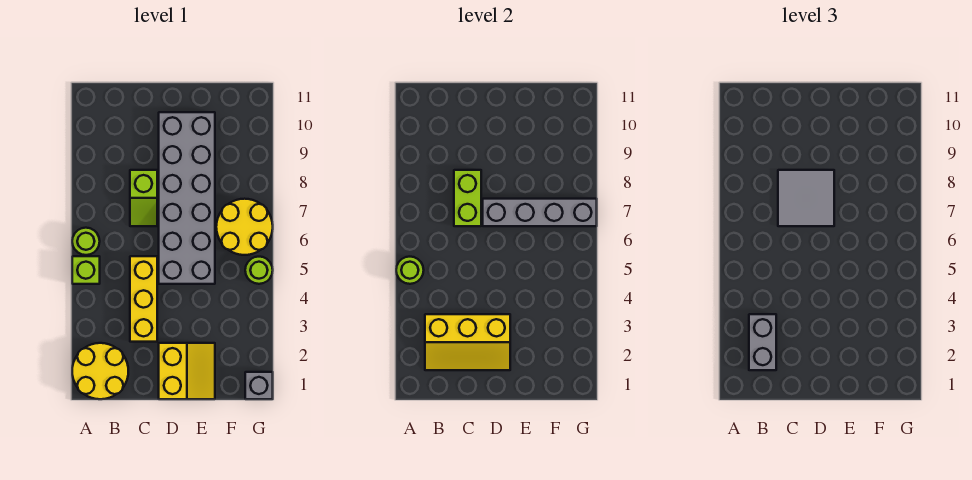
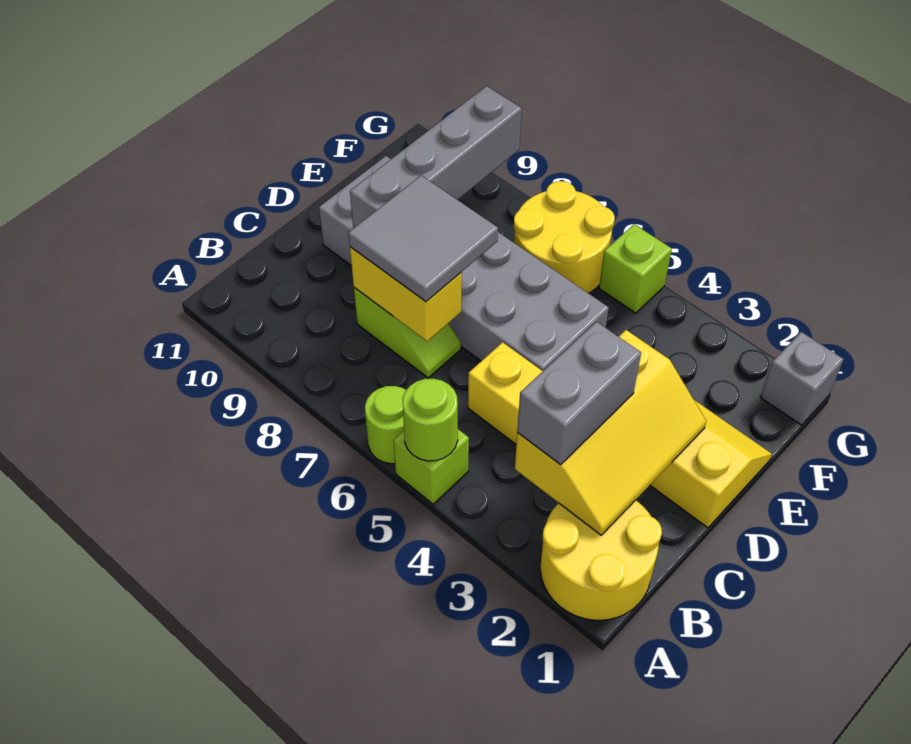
grey brick B2:B3 level 3 -> grey brick B3:C3 level 3
lime brick C7:C8 level 2 -> yellow brick C7:C8 level 2
grey brick D7:G7 level 2 -> grey brick D9:G9 level 2
lime round brick G5 level 1 -> lime brick G5 level 1

